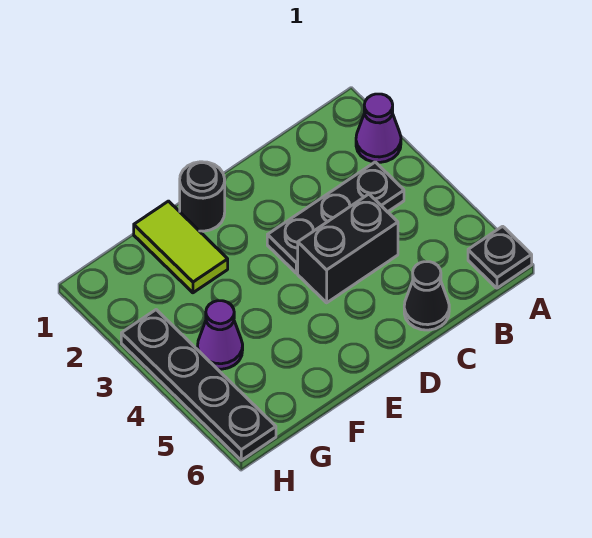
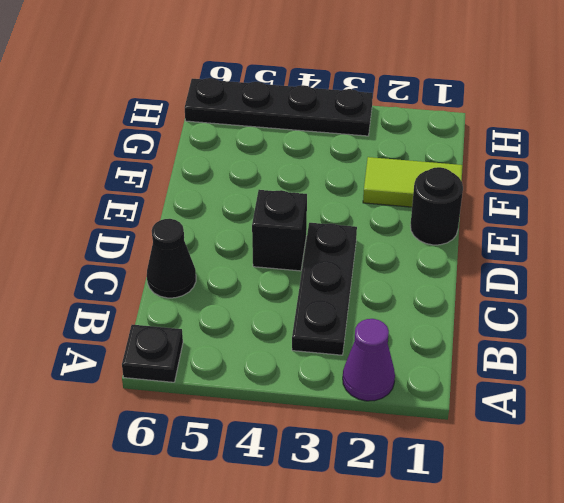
black brick C4:D4 level 1 -> black brick D4 level 1
purple cone G4 level 1 -> none

